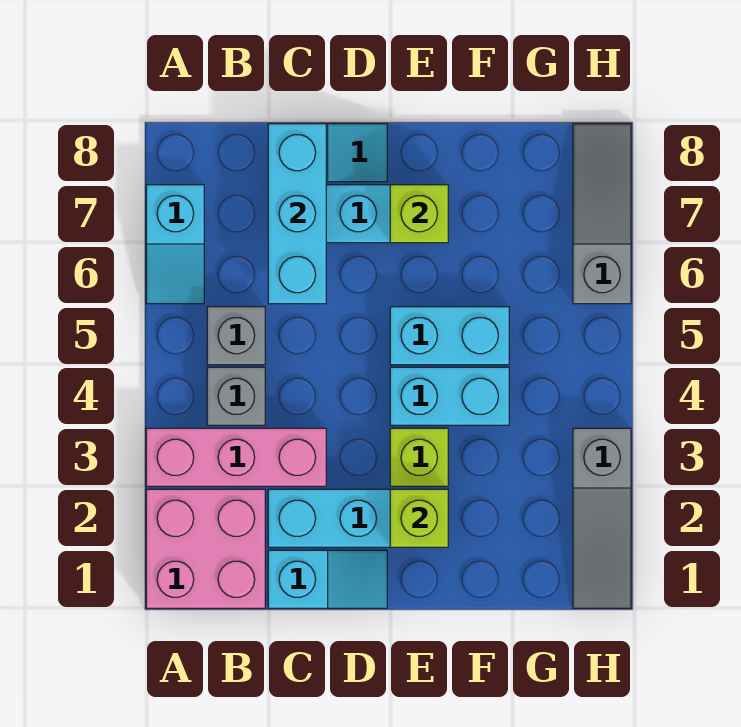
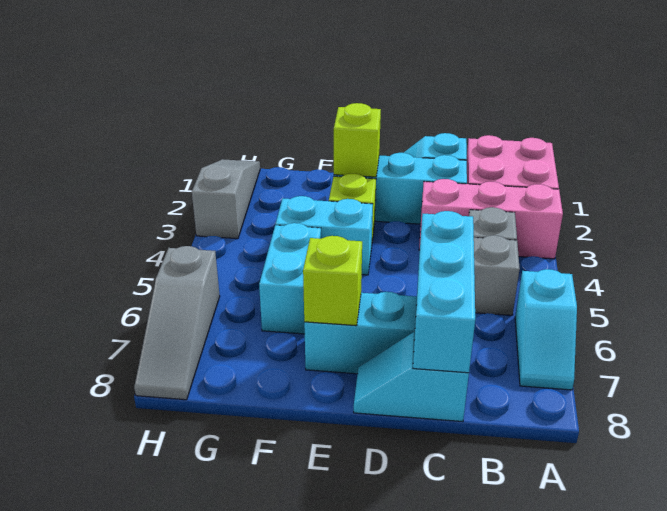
cyan slope A6:A7 level 1 top 7 -> cyan slope A6:A7 level 1 top 6
cyan brick E5:F5 level 1 -> cyan brick F5:F6 level 1

